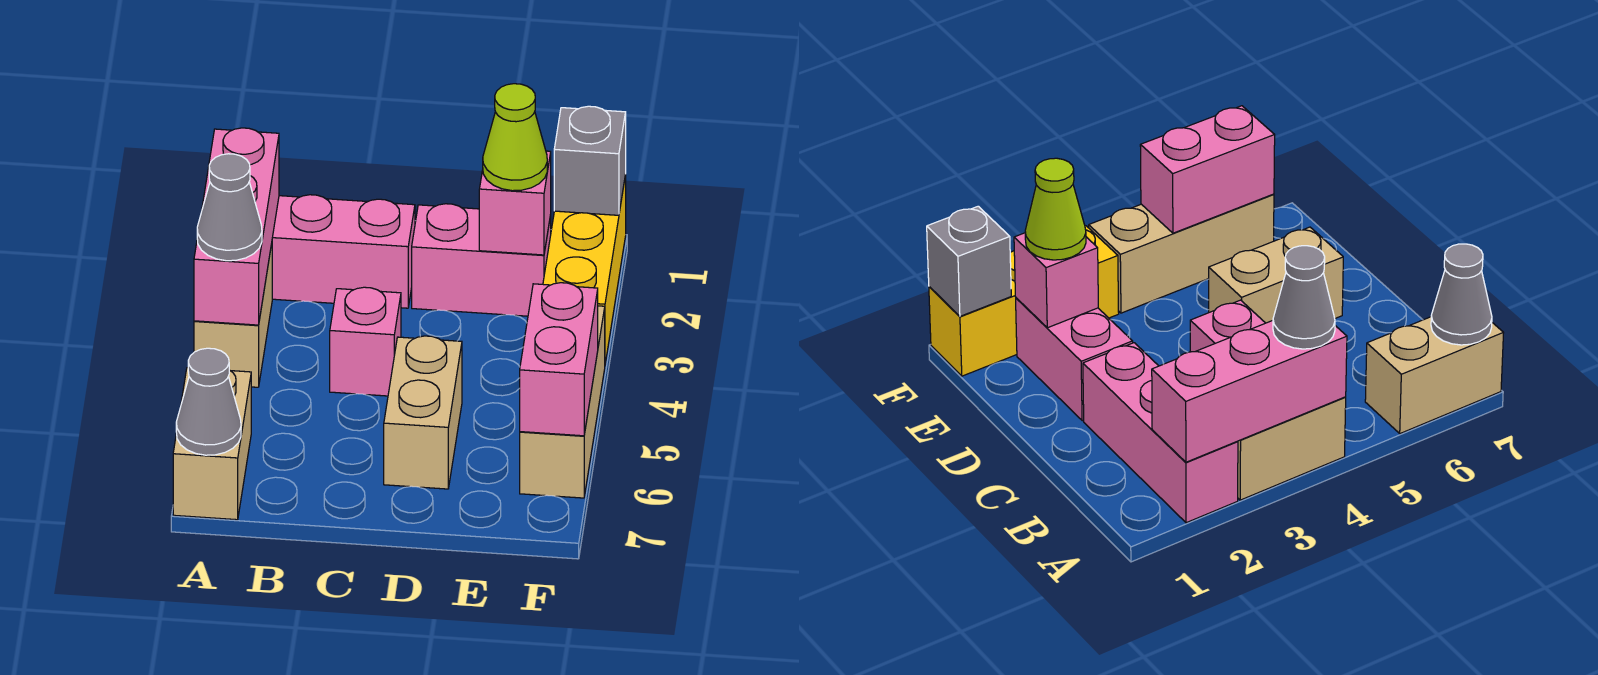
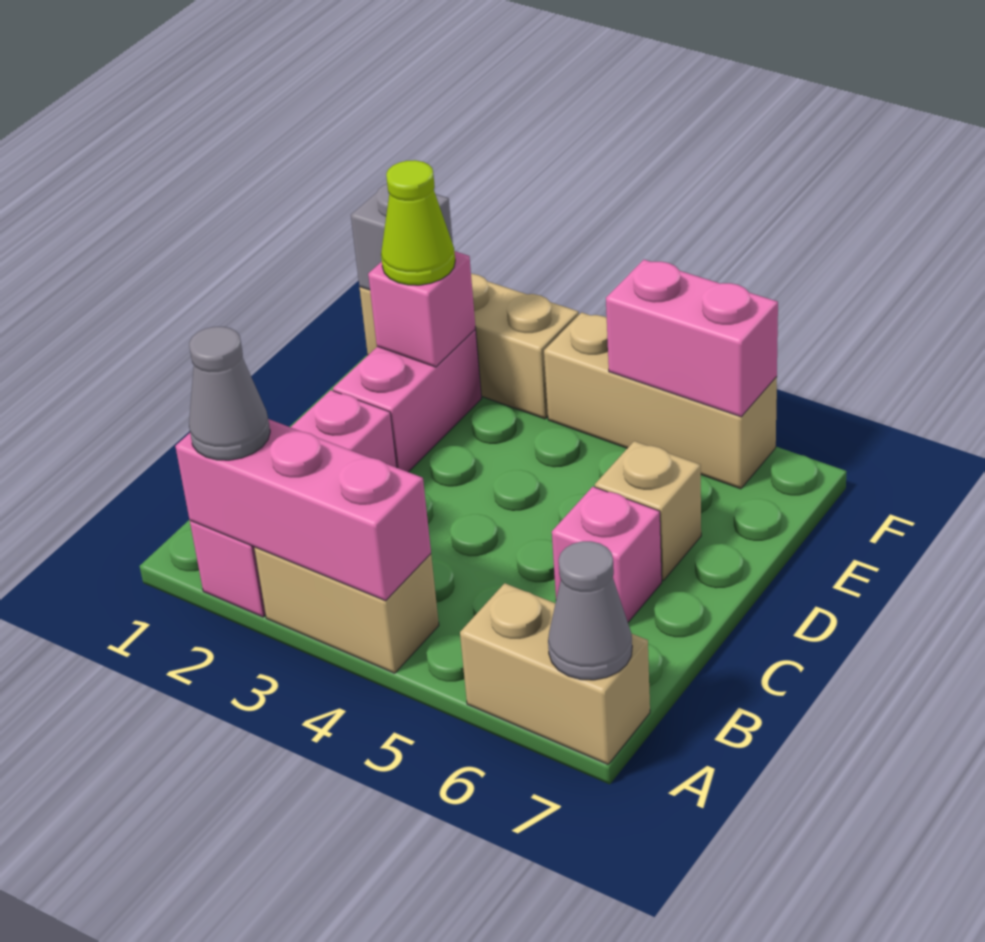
grey cone A4 level 3 -> grey cone A2 level 3
pink brick C4 level 1 -> pink brick C6 level 1
tan brick D5:D6 level 1 -> tan brick D6 level 1
yellow brick F1:F3 level 1 -> tan brick F1:F3 level 1

